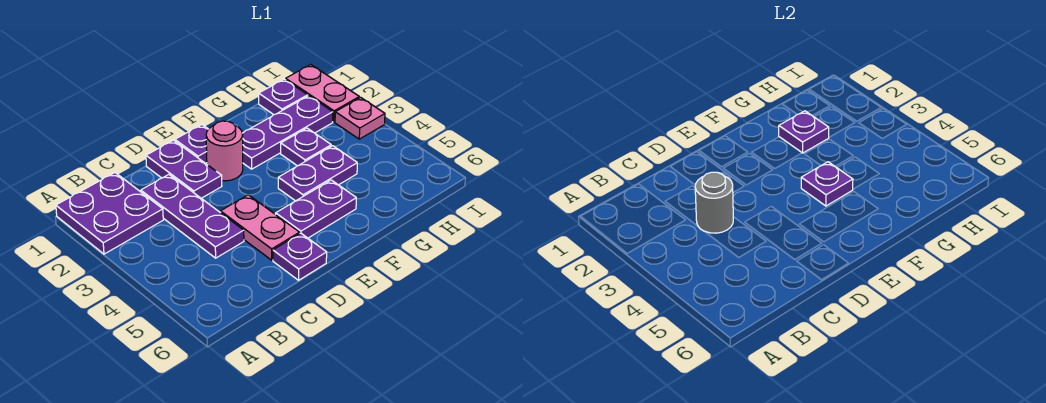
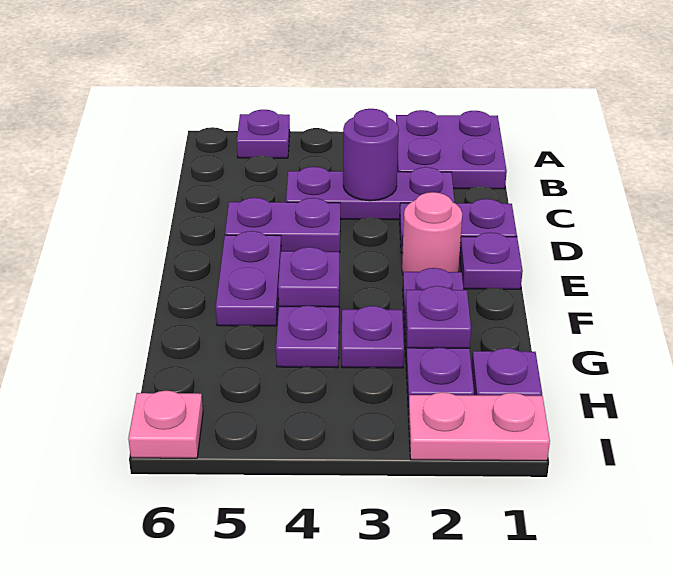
grey round brick C3 level 2 -> purple round brick C3 level 2
pink plate D4:D5 level 1 -> purple plate D4:D5 level 1
purple plate D6 level 1 -> purple plate A5 level 1
pink plate I3 level 1 -> pink plate I6 level 1

